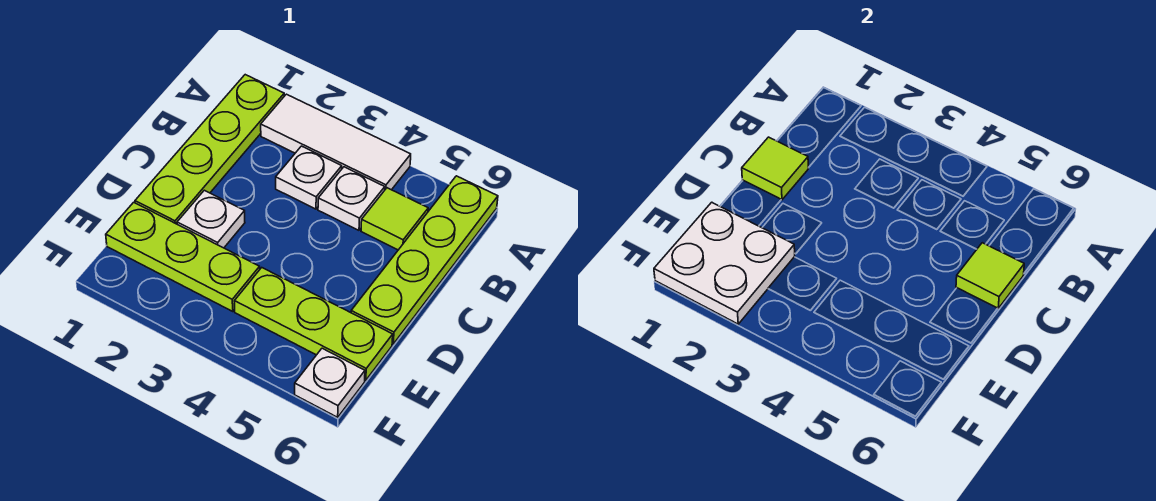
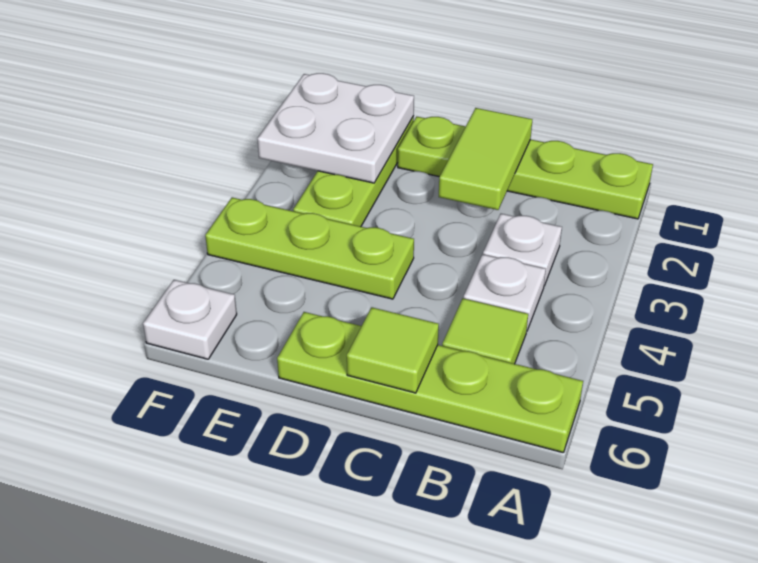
white tile A2:A4 level 1 -> none
lime tile C1 level 2 -> lime tile C1:C2 level 2
white plate D2 level 1 -> none
lime plate E4:E6 level 1 -> lime plate D4:F4 level 1

